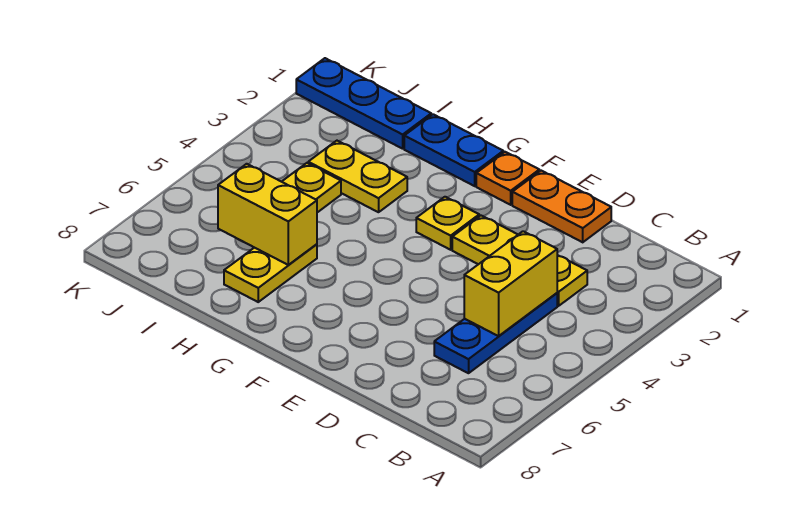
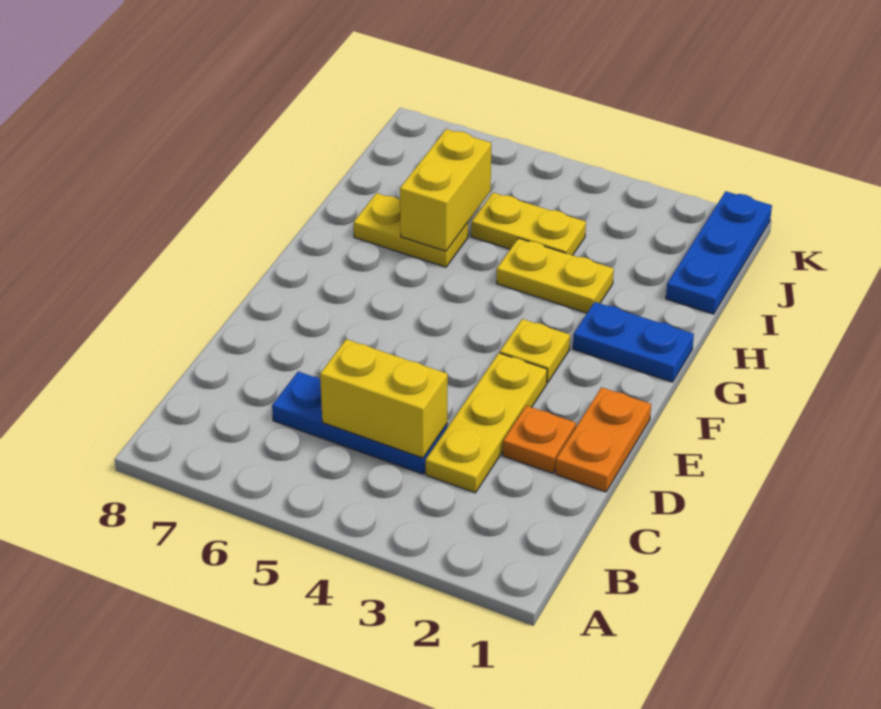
orange plate F1 level 1 -> orange plate D2 level 1
blue plate G1:H1 level 1 -> blue plate G1:G2 level 1
yellow plate H3:I3 level 1 -> yellow plate H3:H4 level 1

